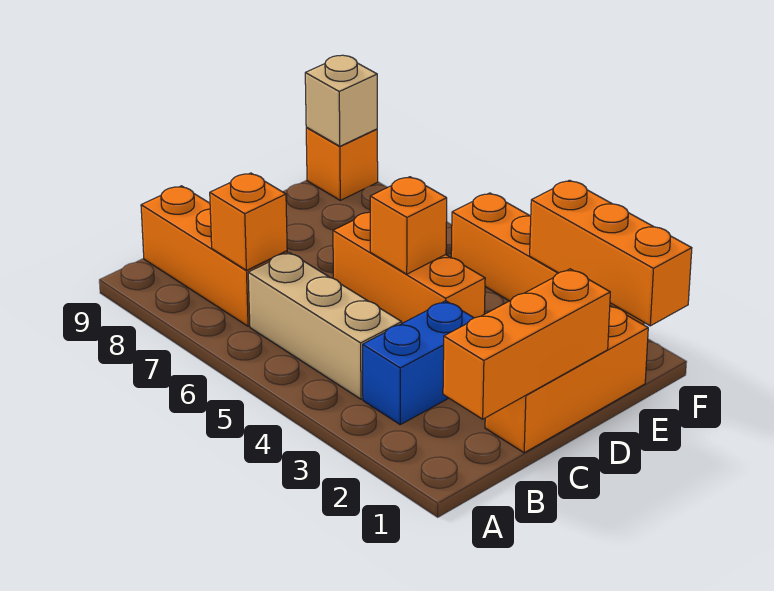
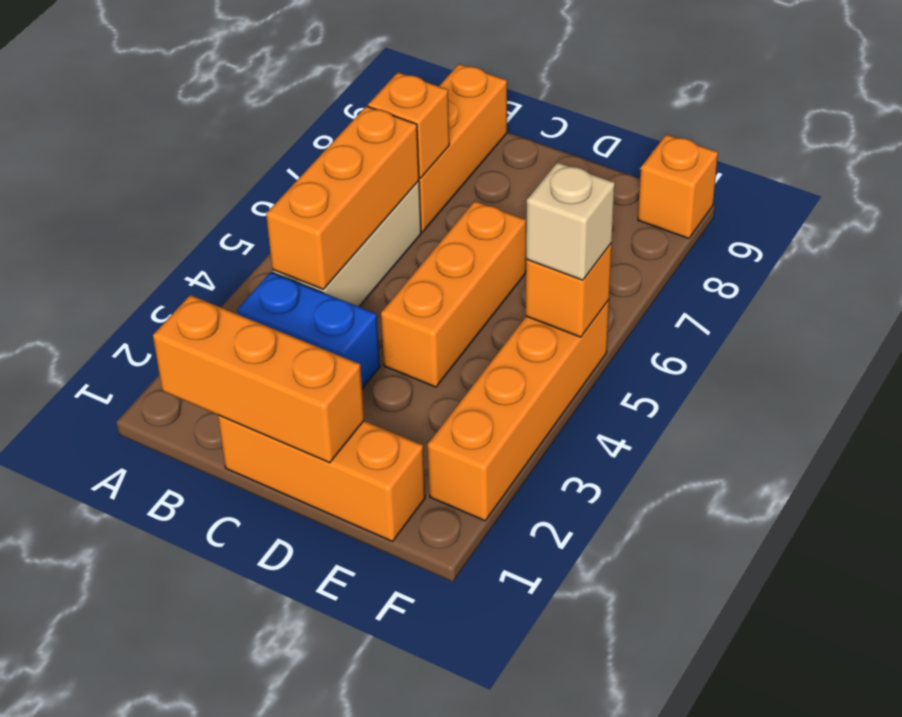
orange brick D5 level 2 -> orange brick F5 level 2
orange brick F1:F3 level 2 -> orange brick B4:B6 level 2
tan brick F9 level 2 -> tan brick F5 level 3

